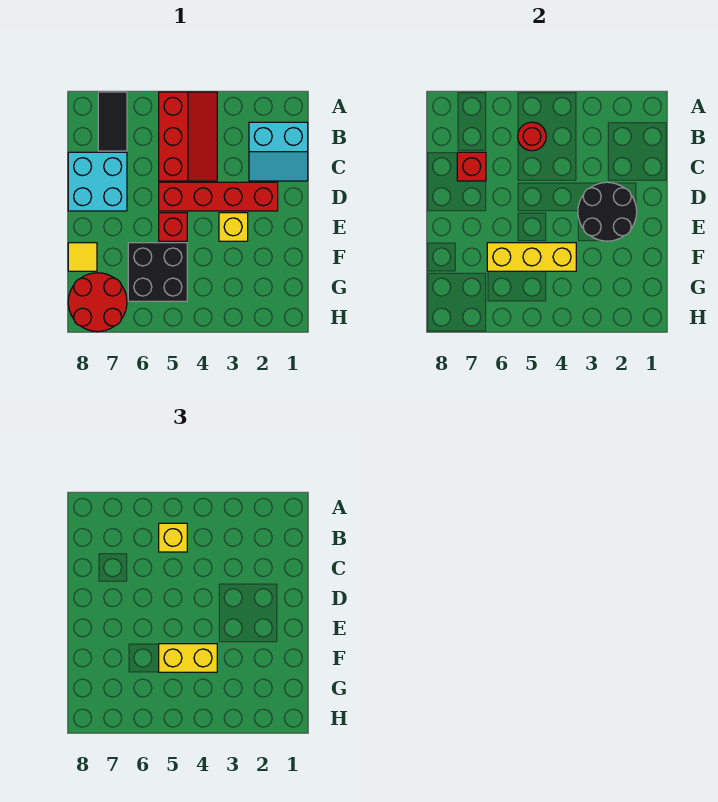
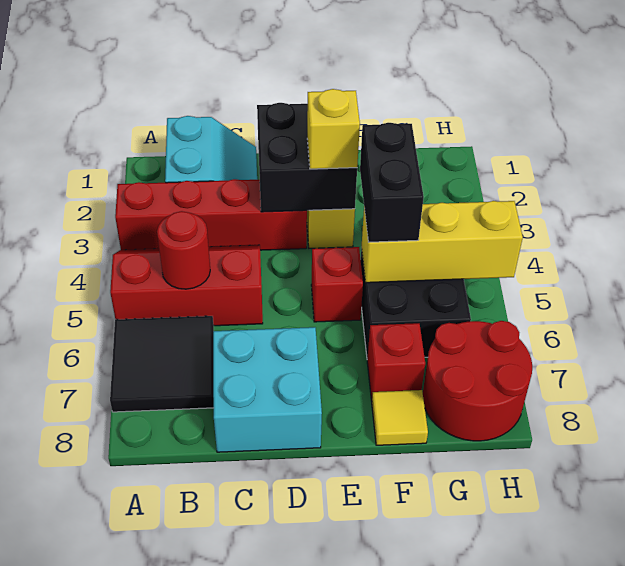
black tile A7:B7 level 1 -> black tile A6:B7 level 1
yellow brick B5 level 3 -> yellow brick E3 level 3
red brick C7 level 2 -> red brick F7 level 1
red brick D2:D5 level 1 -> red brick A3:D3 level 1
black round brick D2:E3 level 2 -> black brick D2:E3 level 2
yellow brick F4:F6 level 2 -> yellow brick F5:H5 level 2
yellow brick F4:F5 level 3 -> black brick F4:F5 level 3

